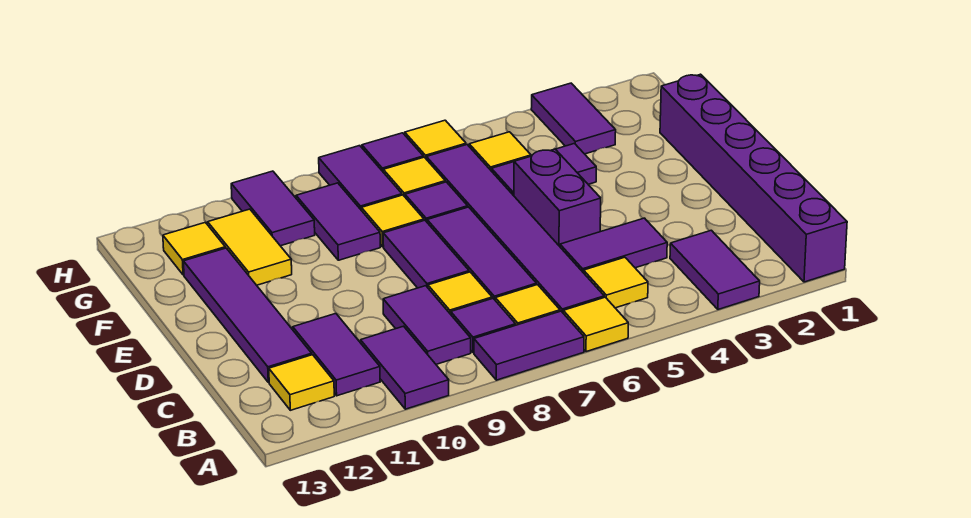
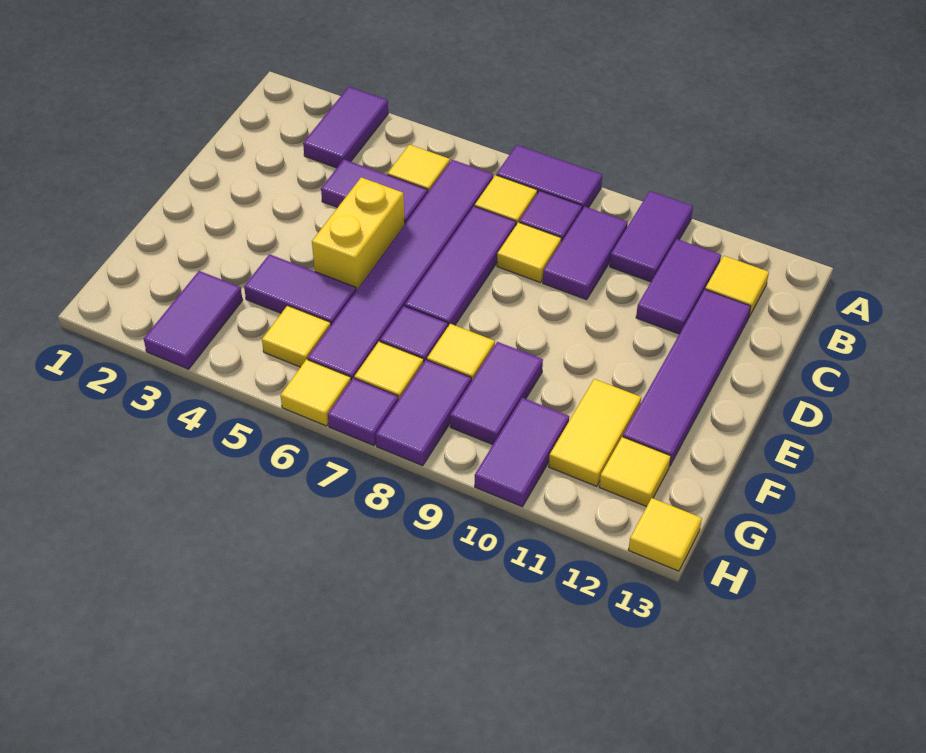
purple brick A1:F1 level 1 -> none
yellow tile A6 level 1 -> yellow tile H13 level 1
purple brick D5:E5 level 1 -> yellow brick D5:E5 level 1
purple tile D8:E8 level 1 -> none

